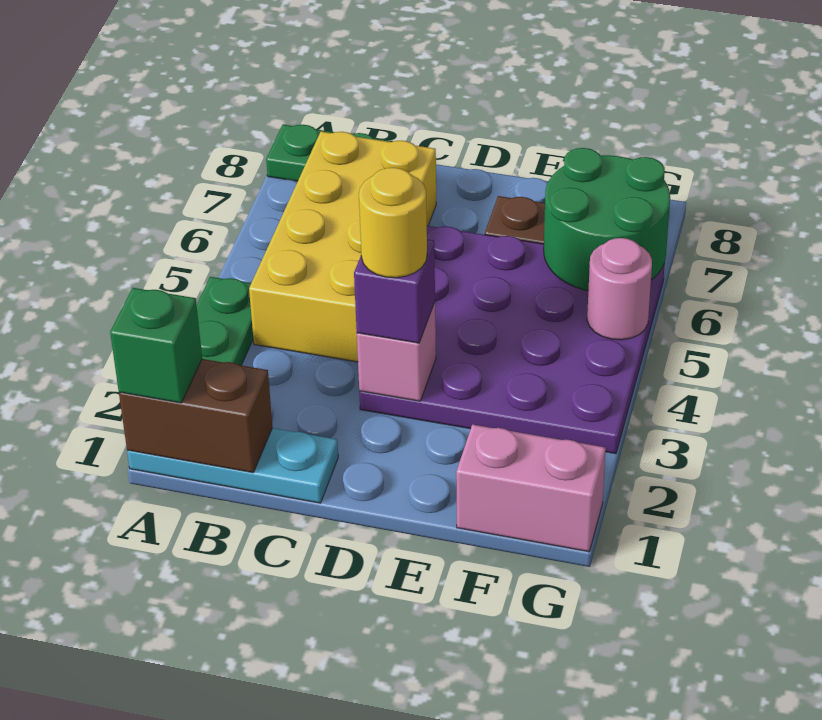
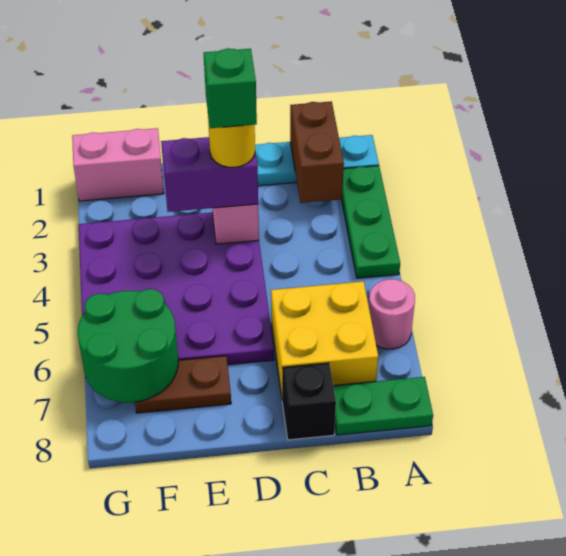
brown brick A1:B1 level 2 -> brown brick B1:B2 level 2
green brick A1 level 3 -> green brick D3 level 5
yellow brick B4:C7 level 1 -> yellow brick B6:C7 level 1
none -> black brick C8 level 1
purple brick D3 level 3 -> purple brick D3:E3 level 3
pink round brick G5 level 2 -> pink round brick A6 level 1

